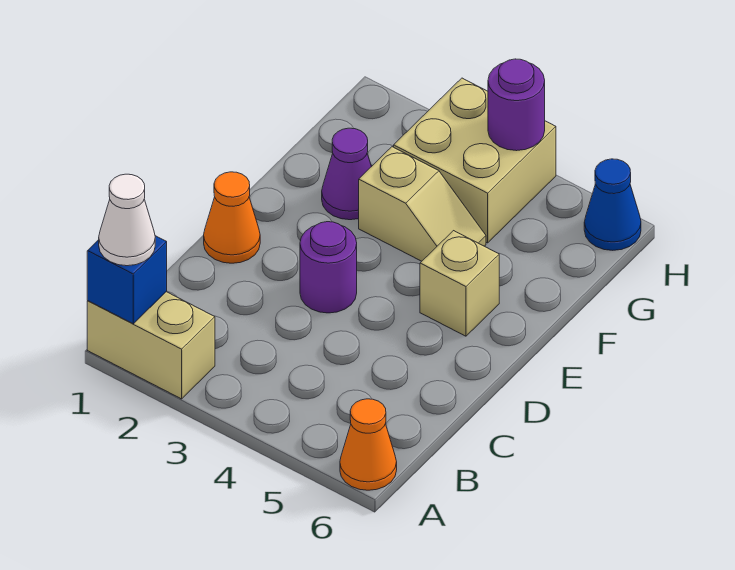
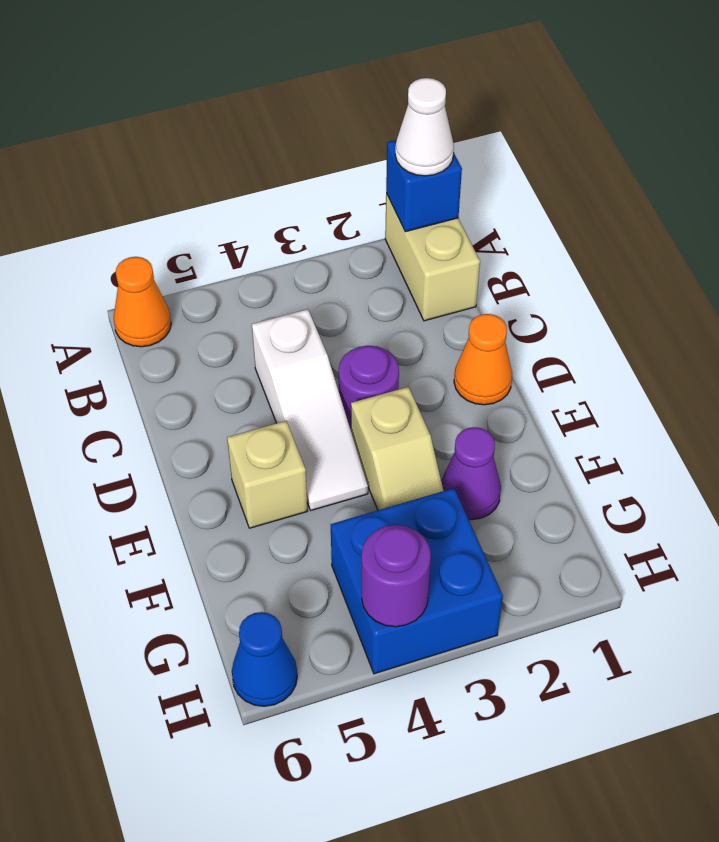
tan brick A1:A2 level 1 -> tan brick A1:B1 level 1
none -> white slope C4:E4 level 1 top C
tan slope F3:F4 level 1 top 3 -> tan slope E3:F3 level 1 top E
tan brick G3:H4 level 1 -> blue brick G3:H4 level 1

